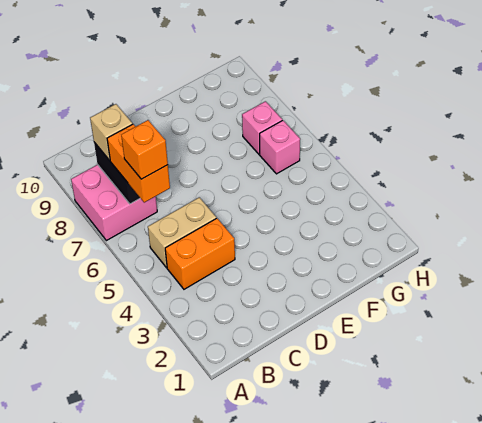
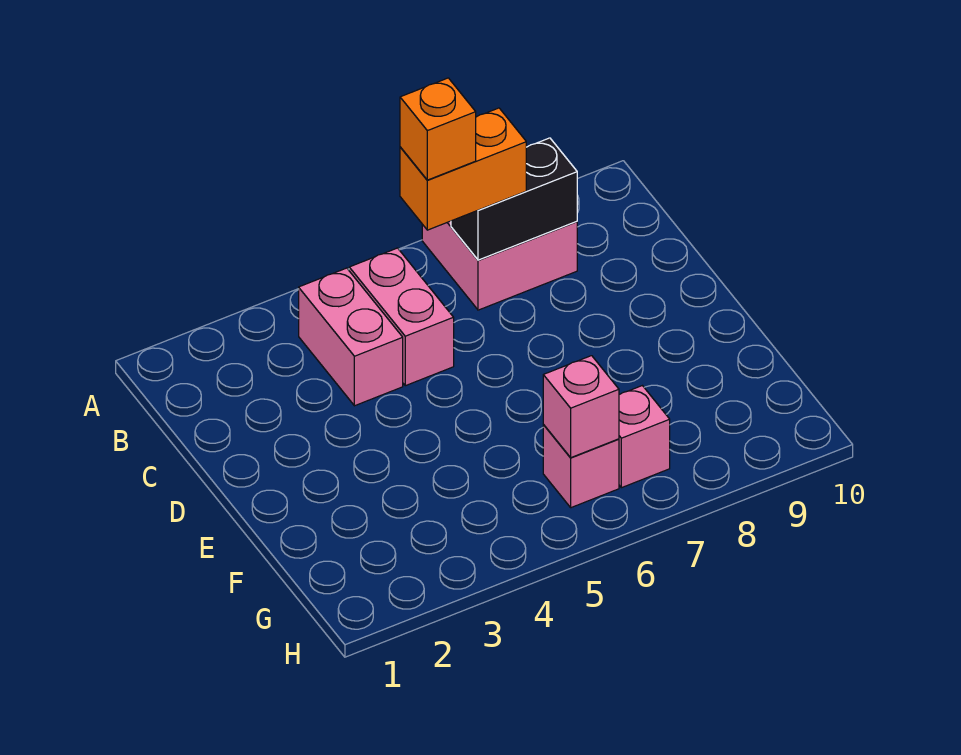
orange brick B4:C4 level 1 -> pink brick B4:C4 level 1
tan brick B5:C5 level 1 -> pink brick B5:C5 level 1
tan brick B8 level 3 -> none
none -> pink brick G6 level 2

